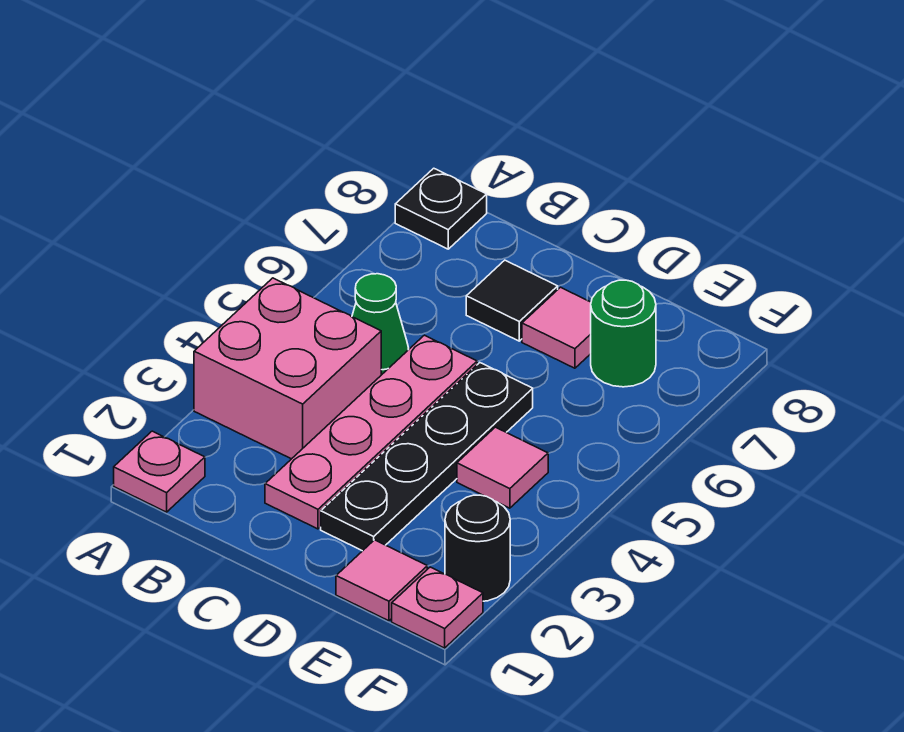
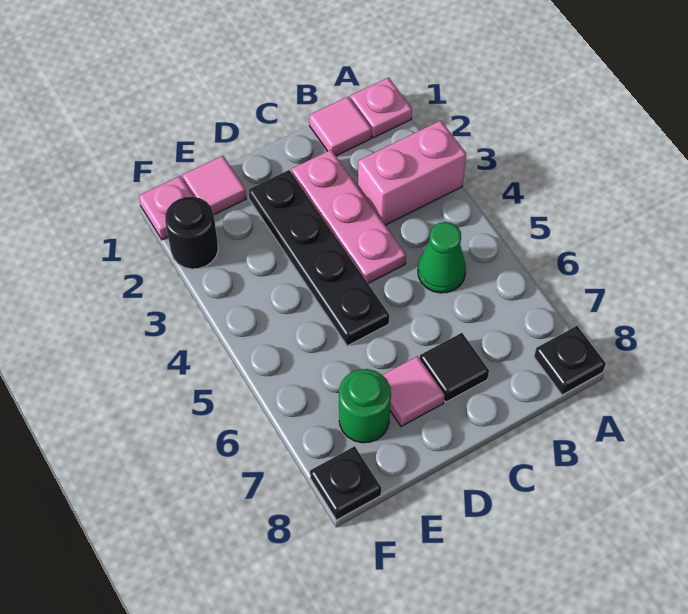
pink brick A3:B4 level 1 -> pink brick A3:B3 level 1
pink plate C2:C5 level 1 -> pink plate C2:C4 level 1
pink tile E4 level 1 -> pink tile B1 level 1
none -> black plate F8 level 1

